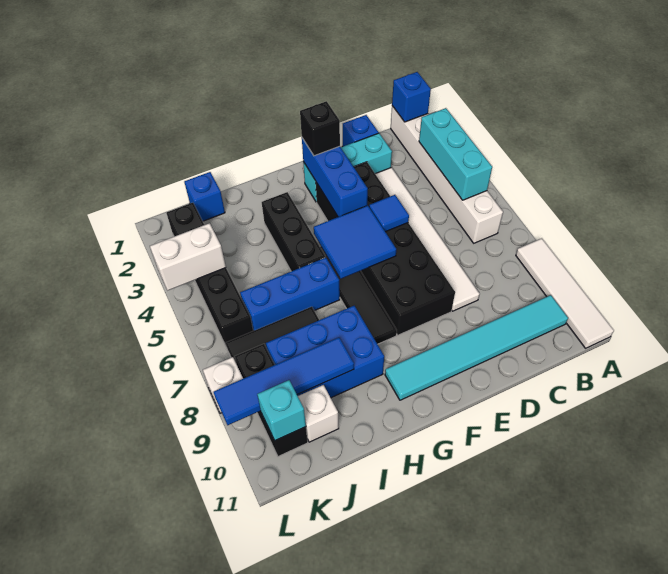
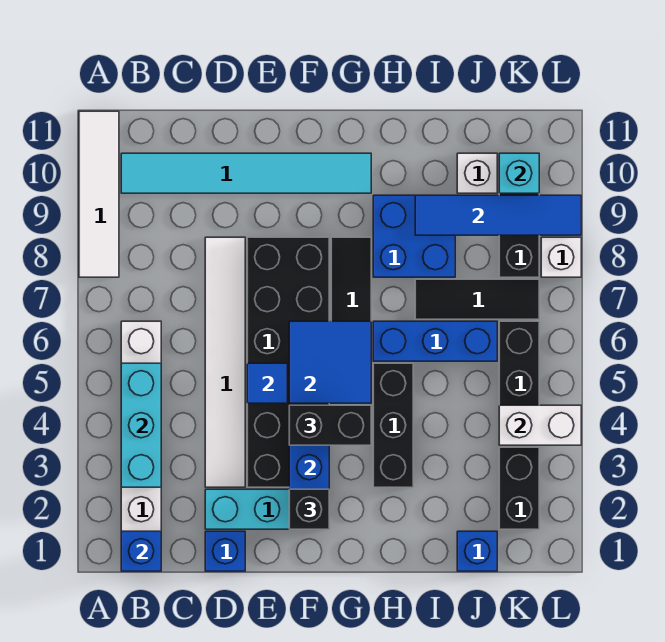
none -> black brick F4:G4 level 3
blue brick H8:J9 level 1 -> blue brick H8:I9 level 1

